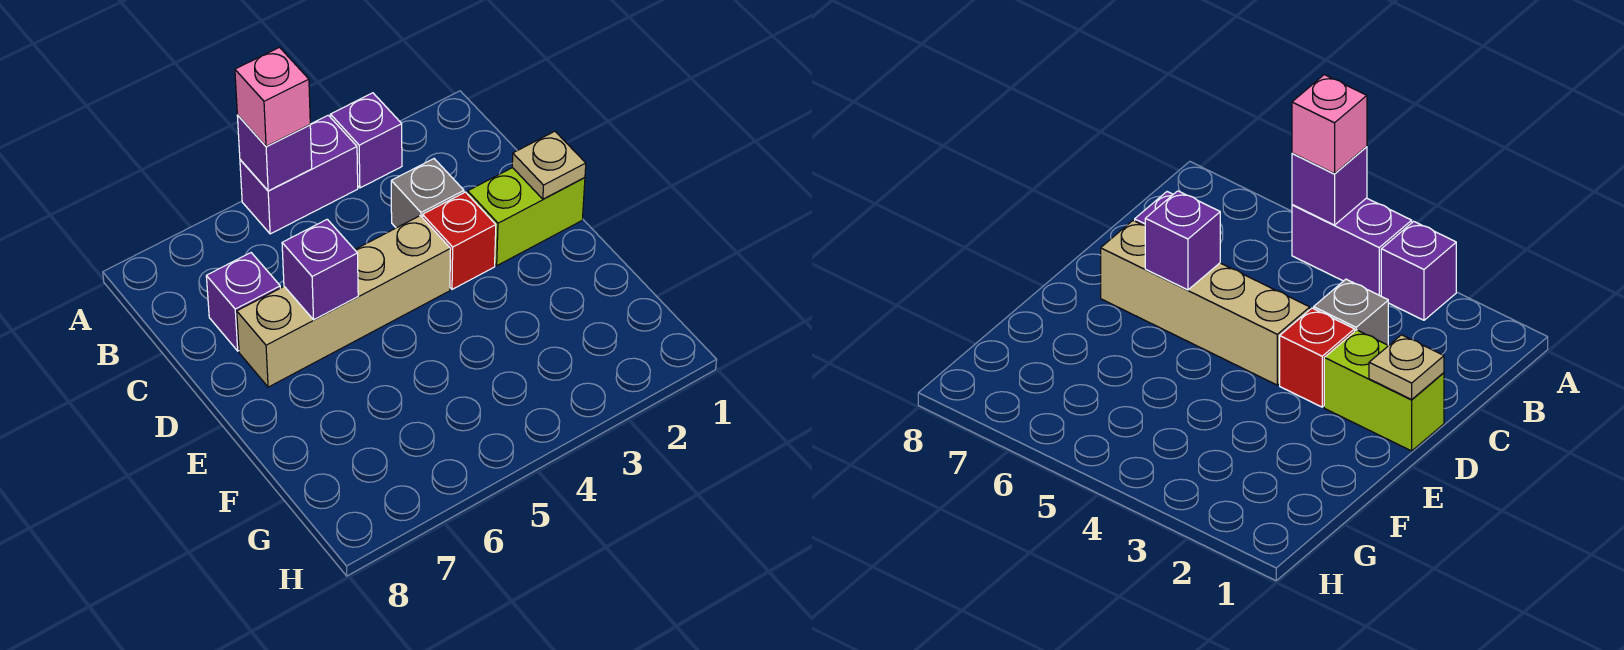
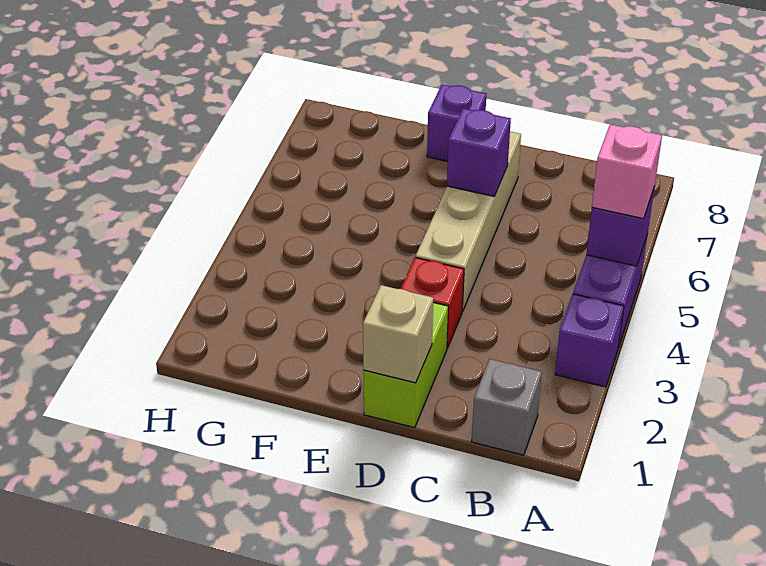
grey brick C3 level 1 -> grey brick B1 level 1
purple brick C7 level 1 -> purple brick E8 level 1
tan plate D1 level 2 -> tan brick D1 level 2

